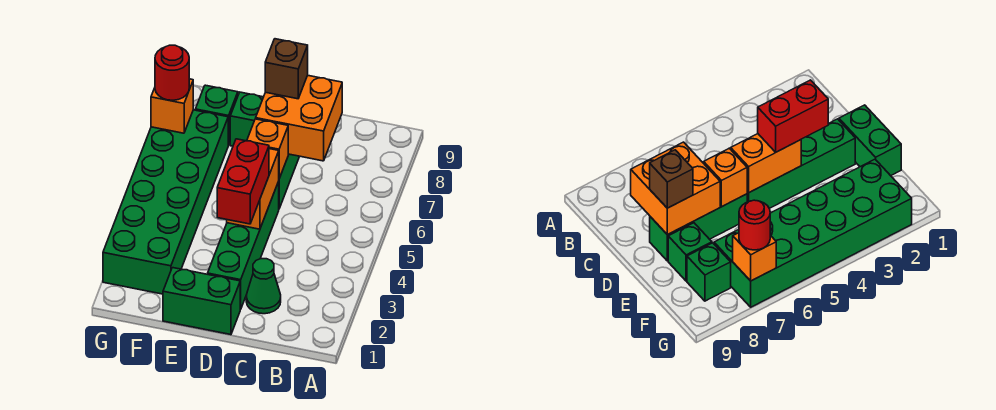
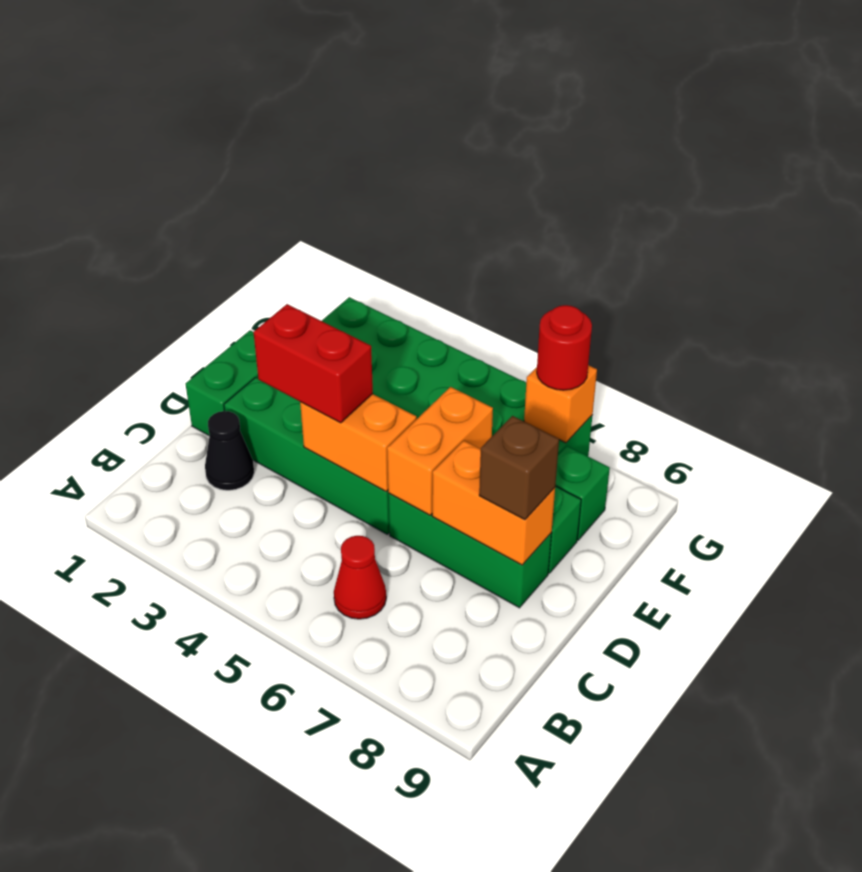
none -> red cone B6 level 1
green cone C2 level 1 -> black cone C2 level 1
orange brick C7:D8 level 2 -> orange brick D7:D8 level 2
orange brick D6 level 2 -> orange brick D6:E6 level 2

